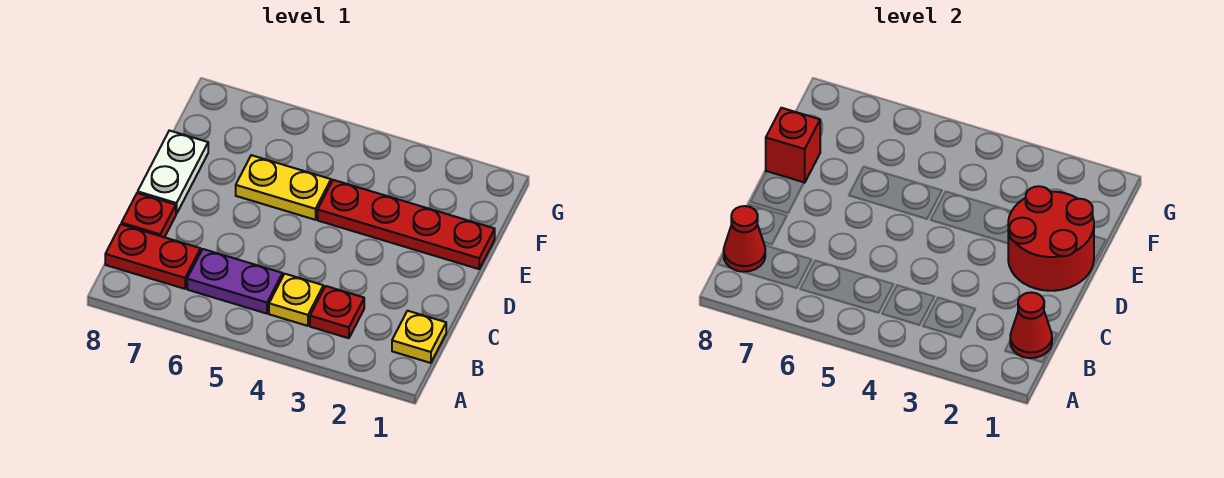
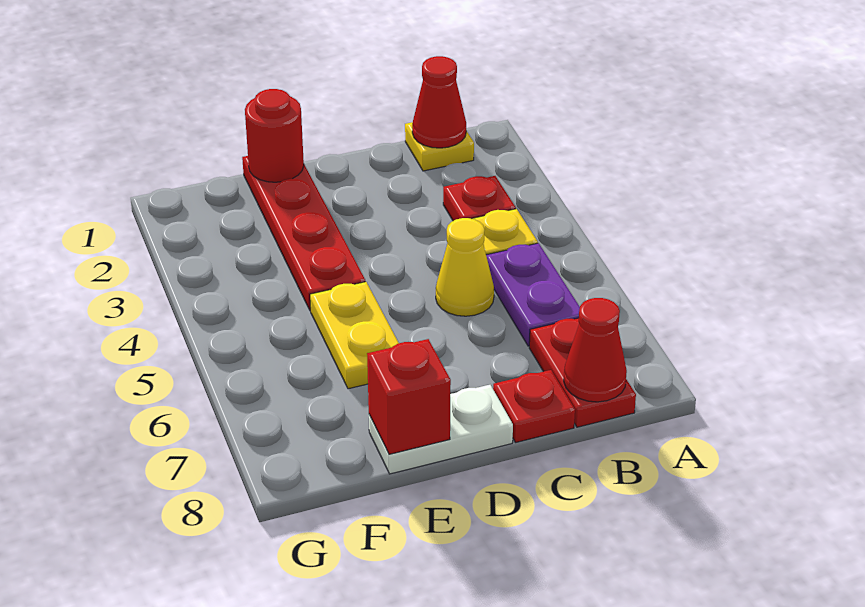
none -> yellow cone C5 level 1
red round brick D1:E2 level 2 -> red round brick E1 level 2

